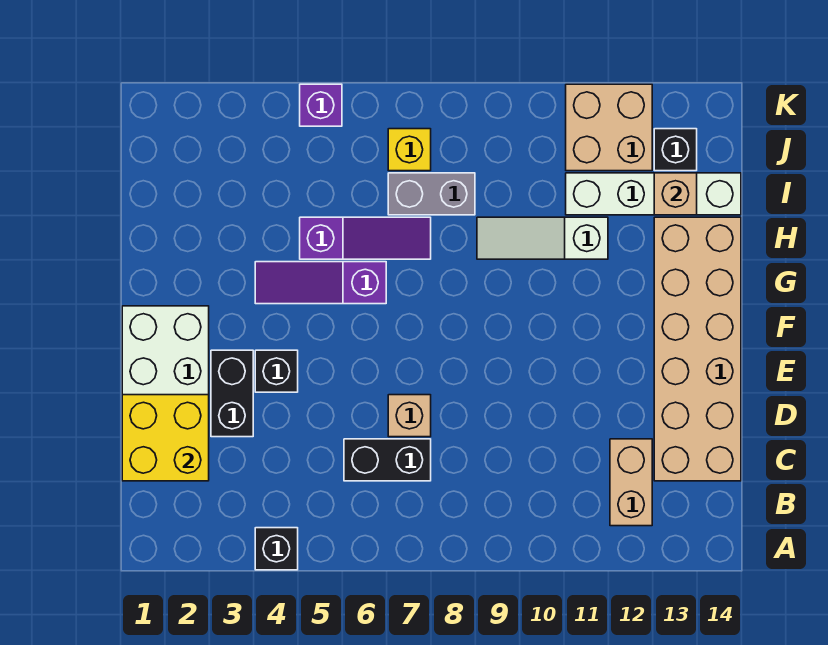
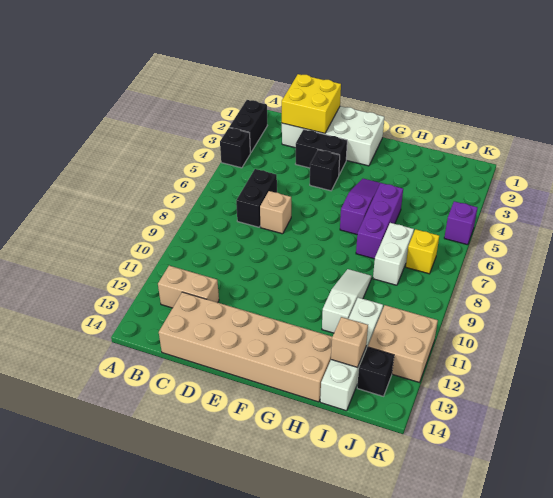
none -> black brick A2:A3 level 1
purple slope H5:H7 level 1 top 5 -> purple brick H5:H7 level 1
grey brick I7:I8 level 1 -> white brick I7:I8 level 1

